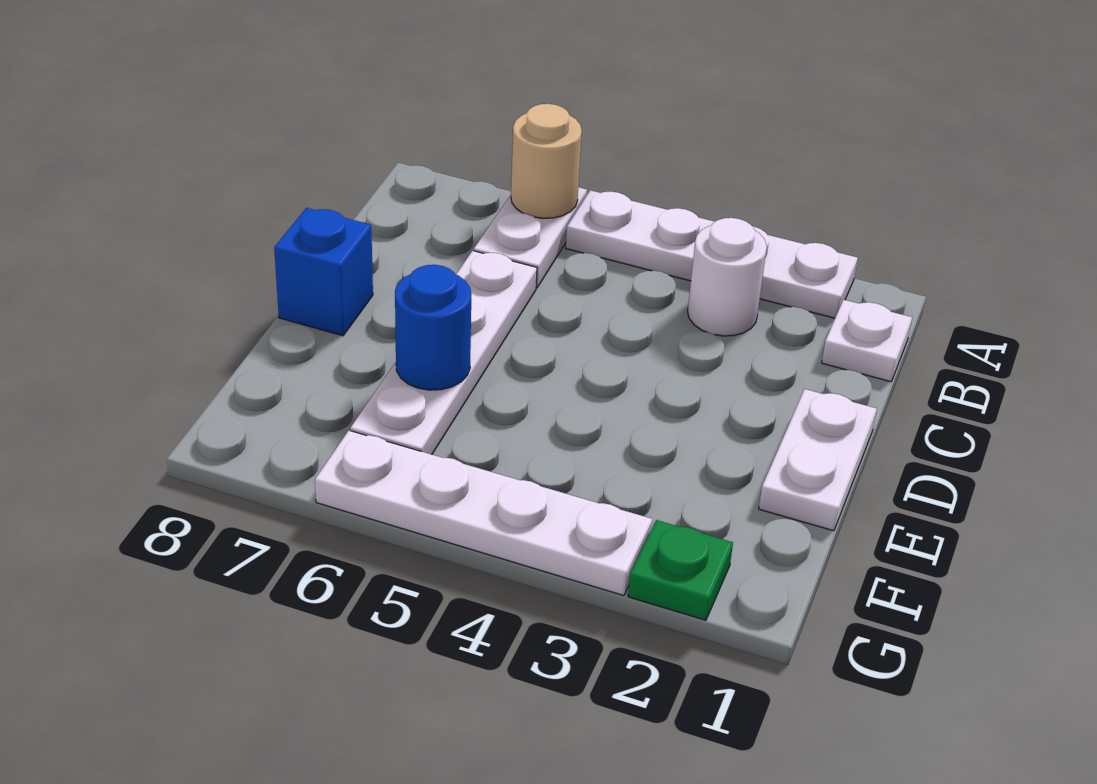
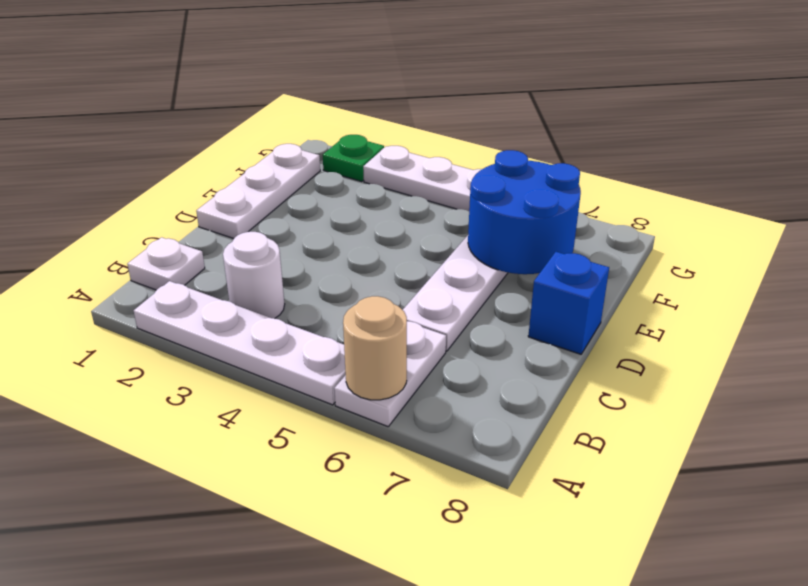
white plate D1:E1 level 1 -> white plate D1:F1 level 1
blue round brick E6 level 2 -> blue round brick E6:F7 level 2

